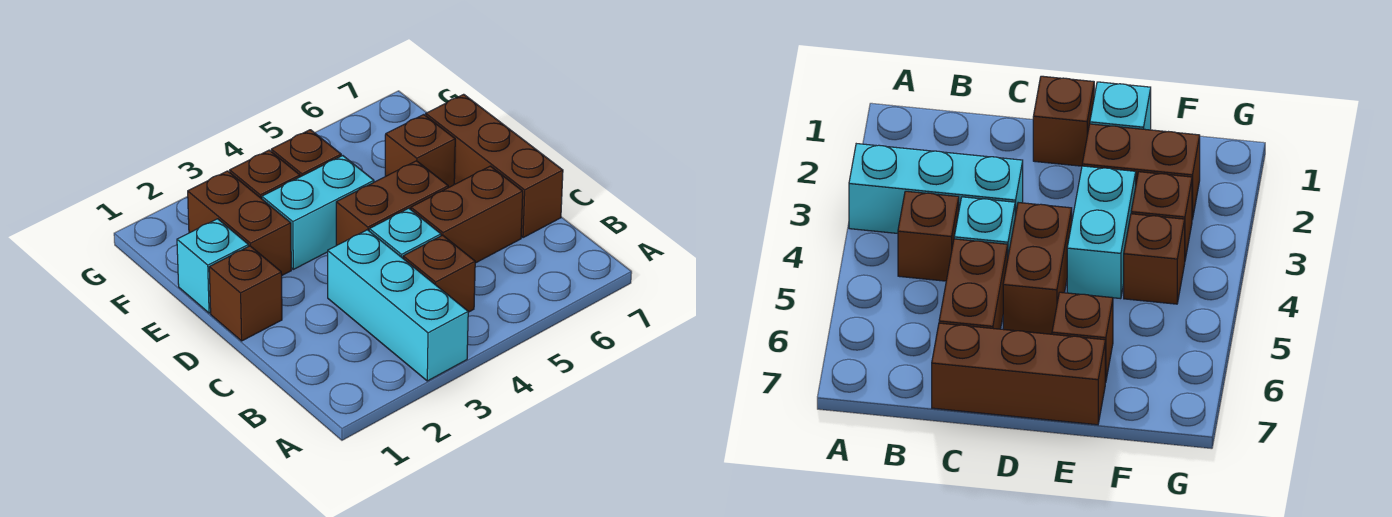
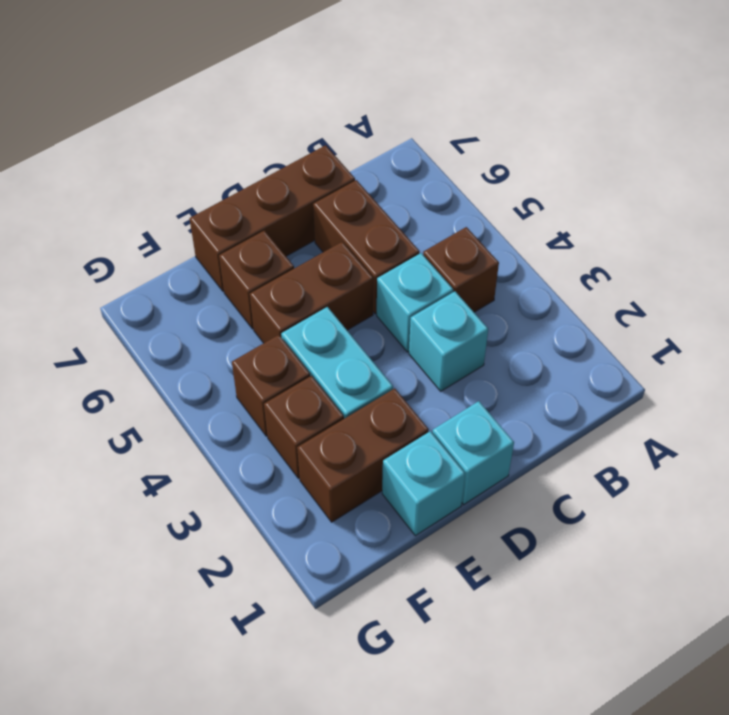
cyan brick A3:C3 level 1 -> cyan brick C3 level 1
brown brick D1 level 1 -> cyan brick D1 level 1
brown brick D4:D5 level 1 -> brown brick D5:E5 level 1

